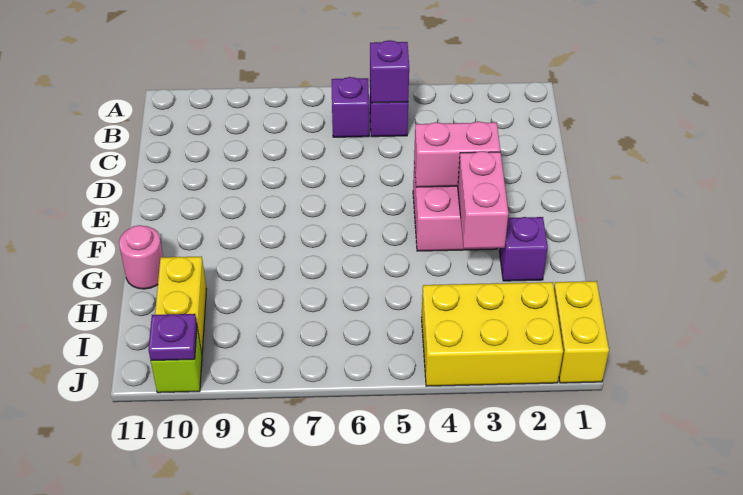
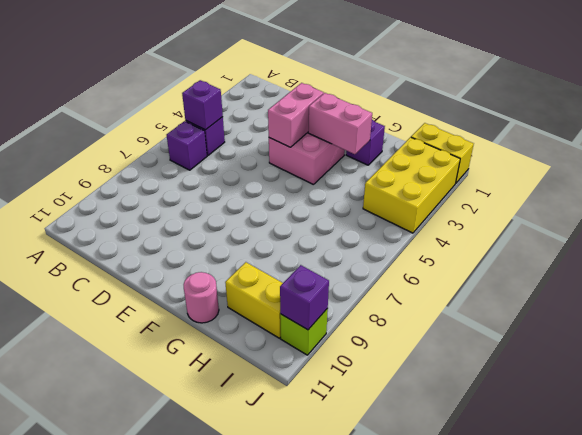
purple plate J10 level 2 -> purple brick J10 level 2

